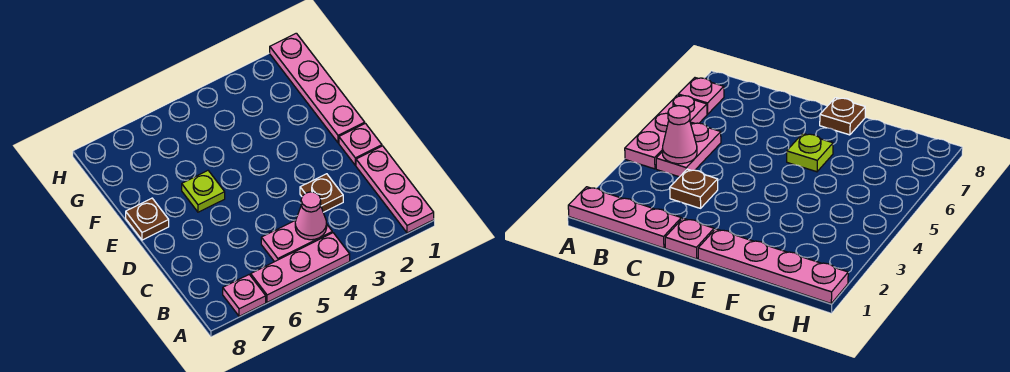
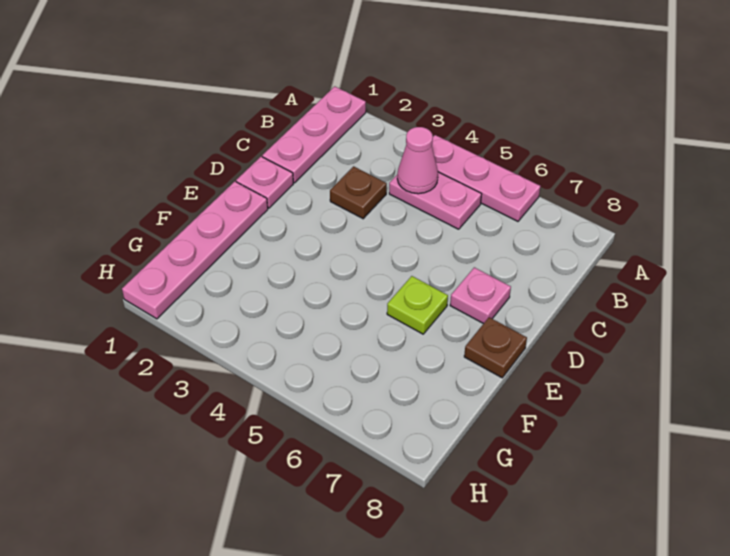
pink plate A7 level 1 -> pink plate D7 level 1

